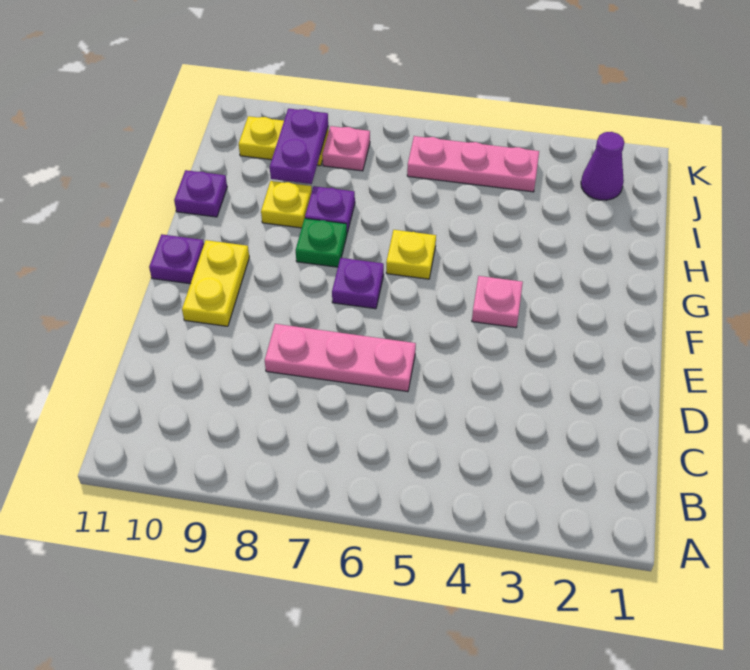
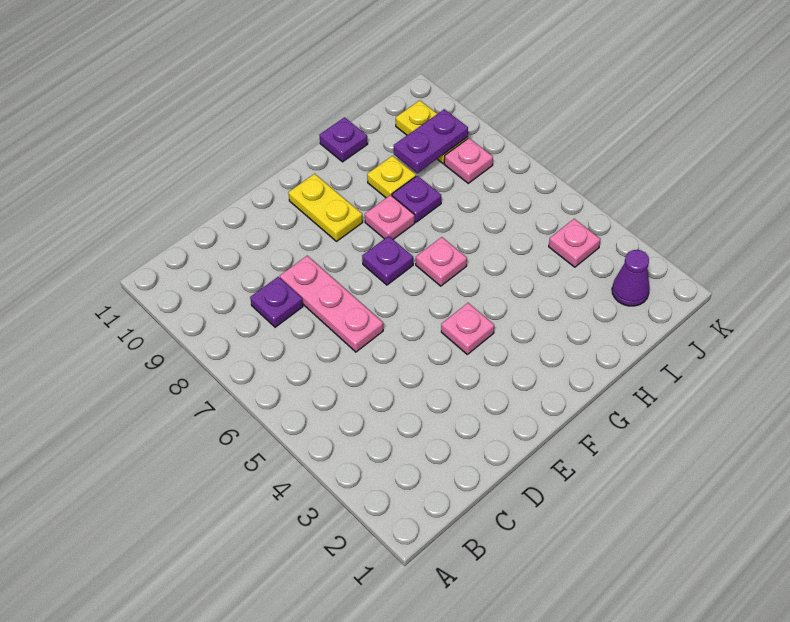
yellow plate E10:F10 level 1 -> yellow plate F9:F10 level 1
purple plate F11 level 1 -> purple plate C8 level 1
yellow plate G6 level 1 -> pink plate G6 level 1
green plate G8 level 1 -> pink plate G8 level 1
pink plate J4:J6 level 1 -> pink plate J4 level 1

